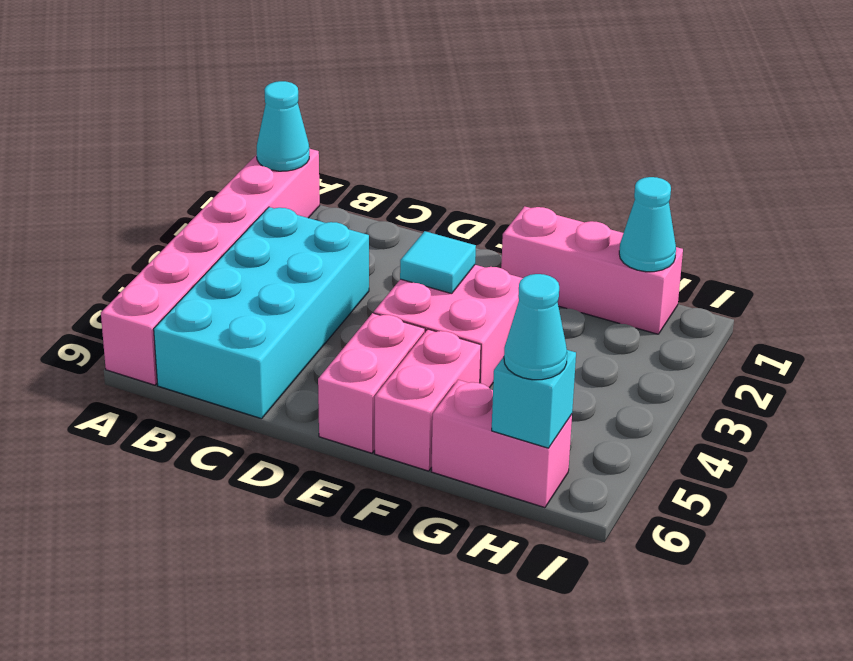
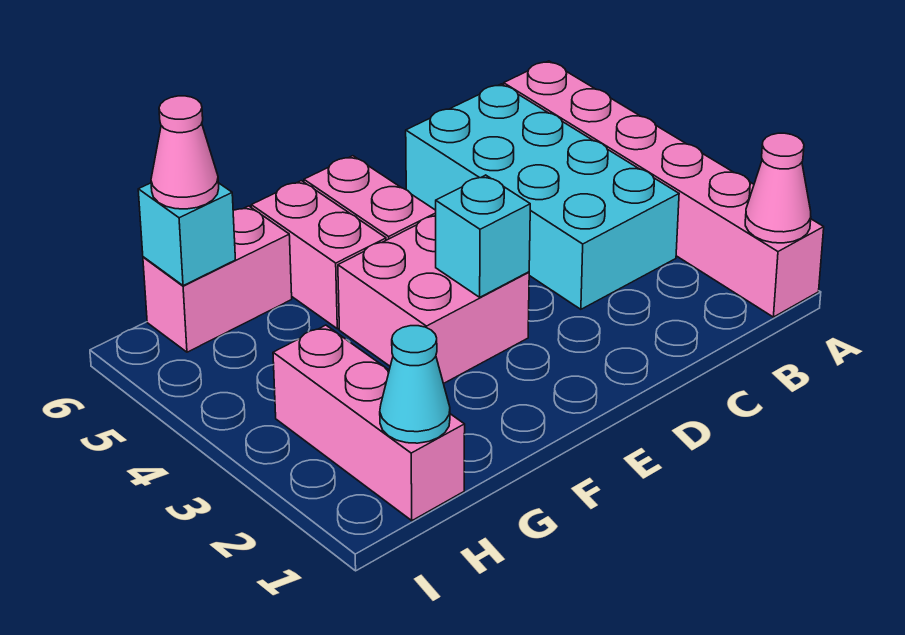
cyan cone A1 level 2 -> pink cone A1 level 2
cyan tile E3 level 2 -> cyan brick E3 level 2
pink brick F1:H1 level 1 -> pink brick H1:H3 level 1
cyan cone H6 level 3 -> pink cone H6 level 3

